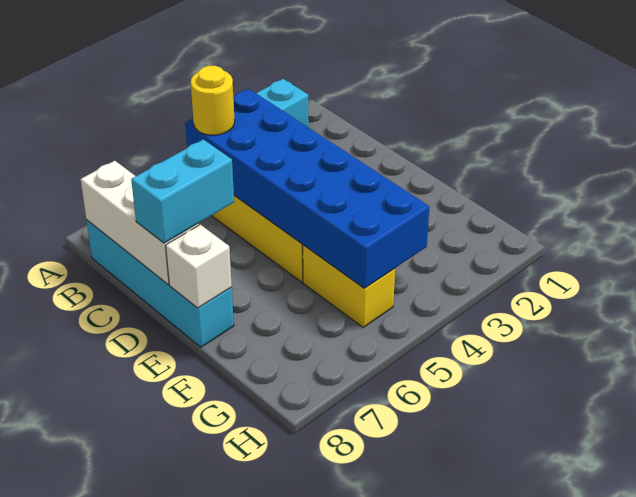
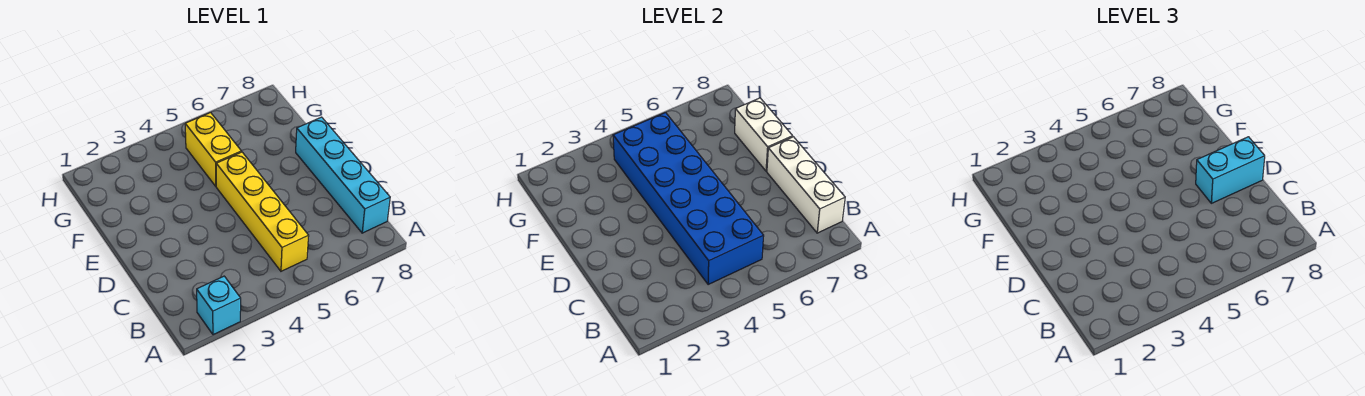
yellow round brick B5 level 3 -> none
white brick E8 level 2 -> white brick E8:F8 level 2

